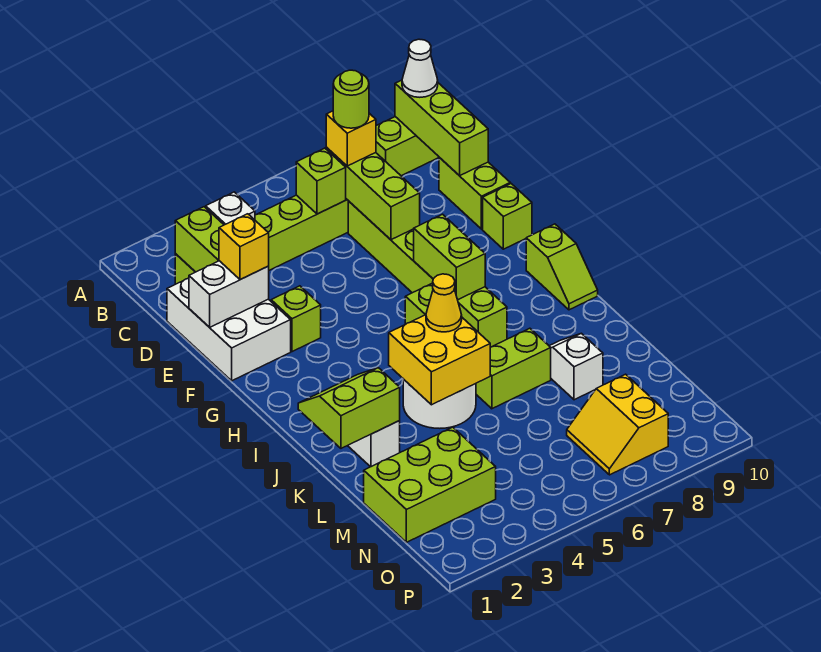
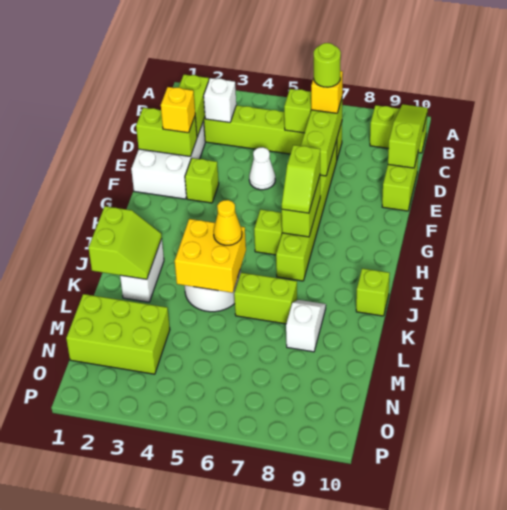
lime brick B10:D10 level 2 -> lime slope B10:D10 level 2 top D
white cone B10 level 3 -> white cone E5 level 1
white brick E1:E2 level 2 -> lime brick E1:E2 level 2
lime brick F10 level 1 -> lime brick J10 level 1
lime slope H10:I10 level 1 top H -> lime slope G7:H7 level 3 top G
lime slope J1:K2 level 2 top K -> lime slope J1:K2 level 2 top 1
yellow slope N7:O8 level 1 top 8 -> none

